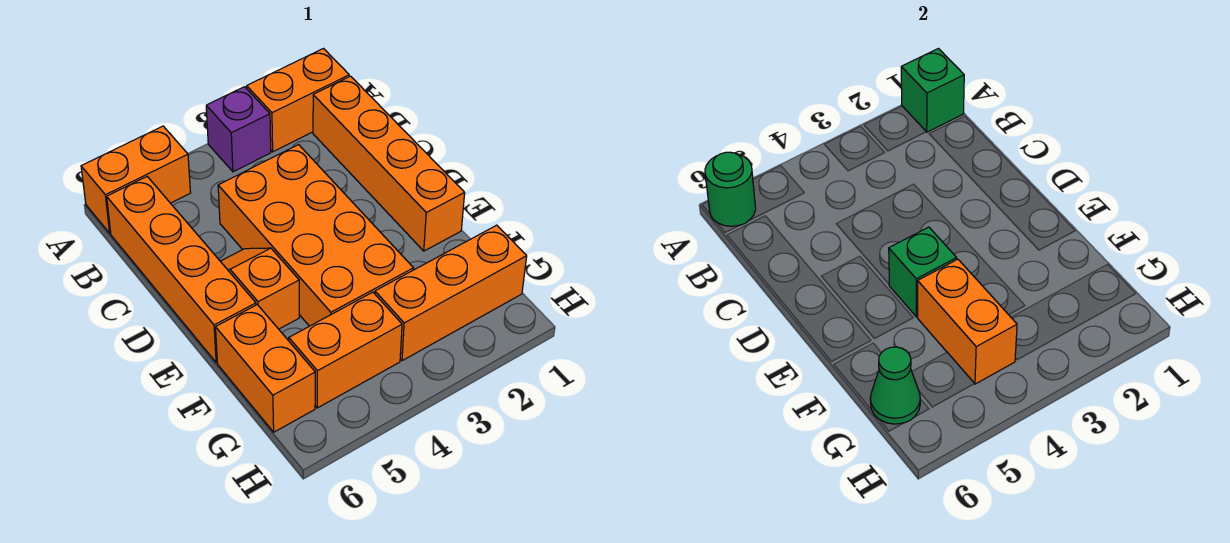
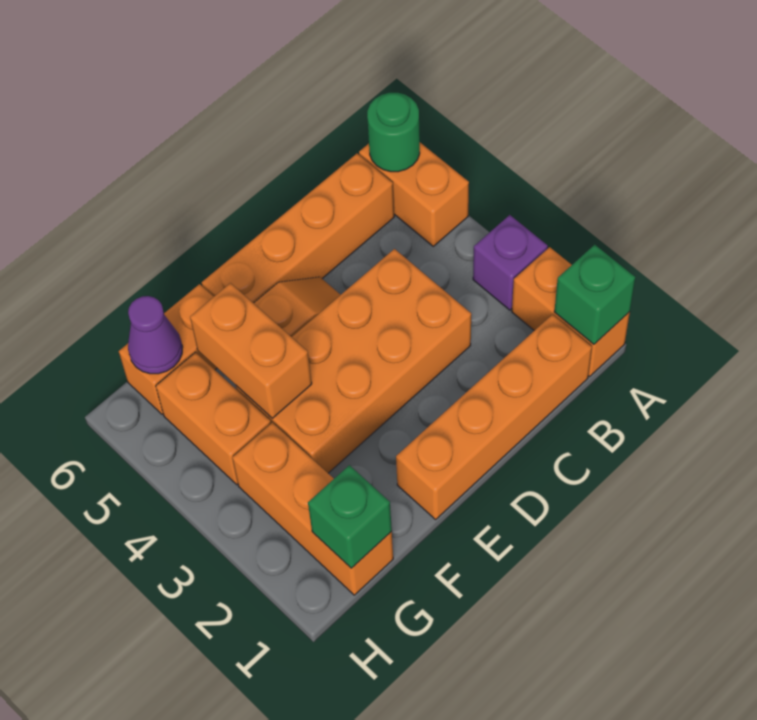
green brick E4 level 2 -> green brick G1 level 2
orange brick F4:G4 level 2 -> orange brick F4:F5 level 2
green cone G6 level 2 -> purple cone G6 level 2

